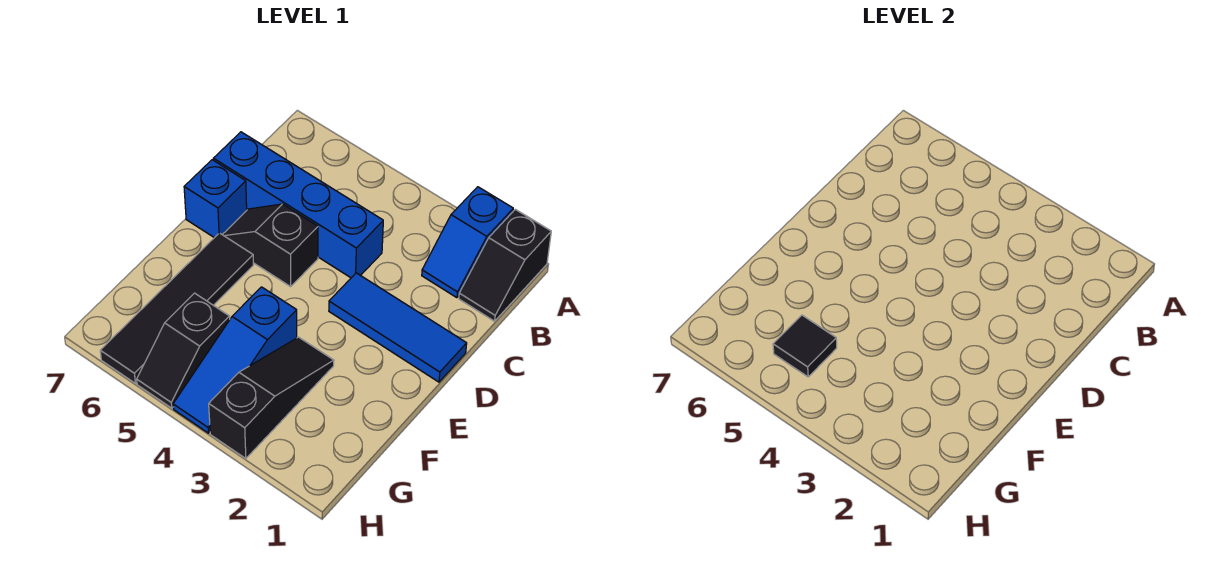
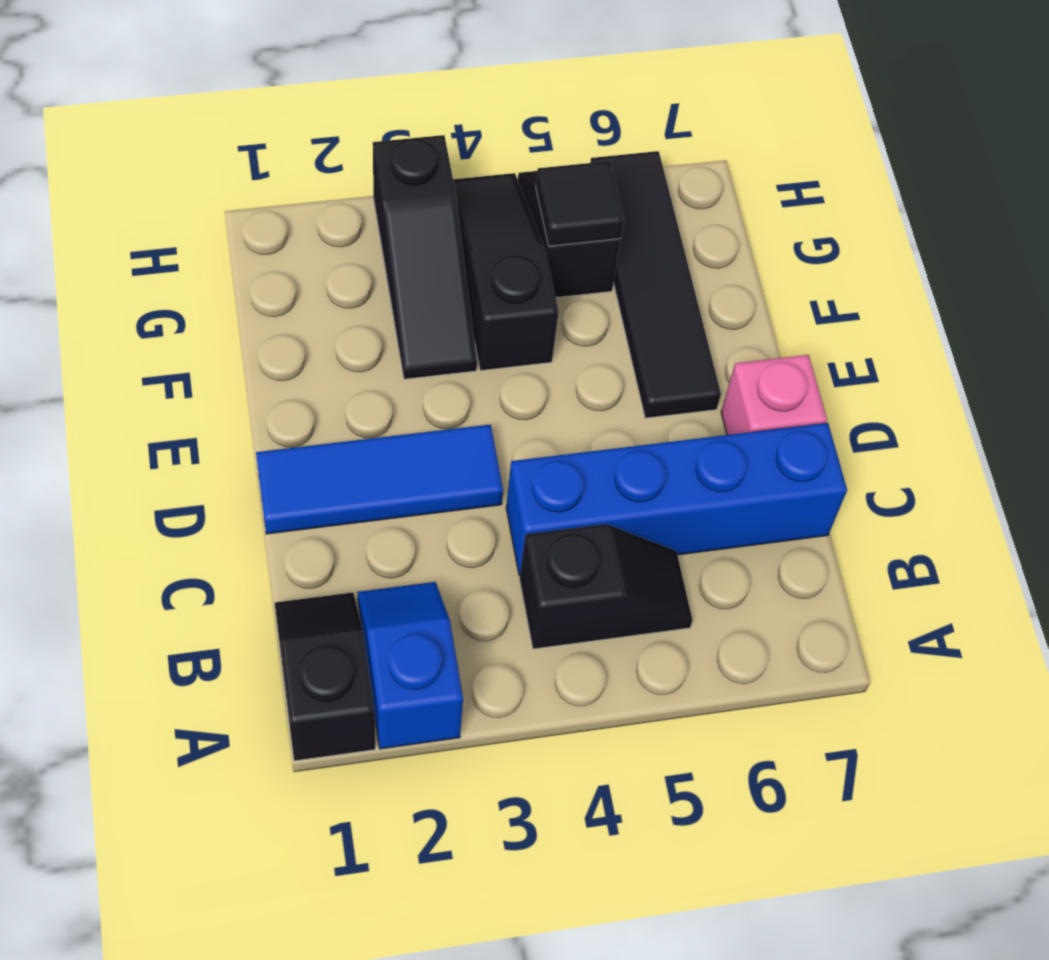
black slope D5:D6 level 1 top 5 -> black slope B4:B5 level 1 top 4
blue brick D7 level 1 -> pink brick D7 level 1
blue slope F4:H4 level 1 top F -> black slope F4:H4 level 1 top F

